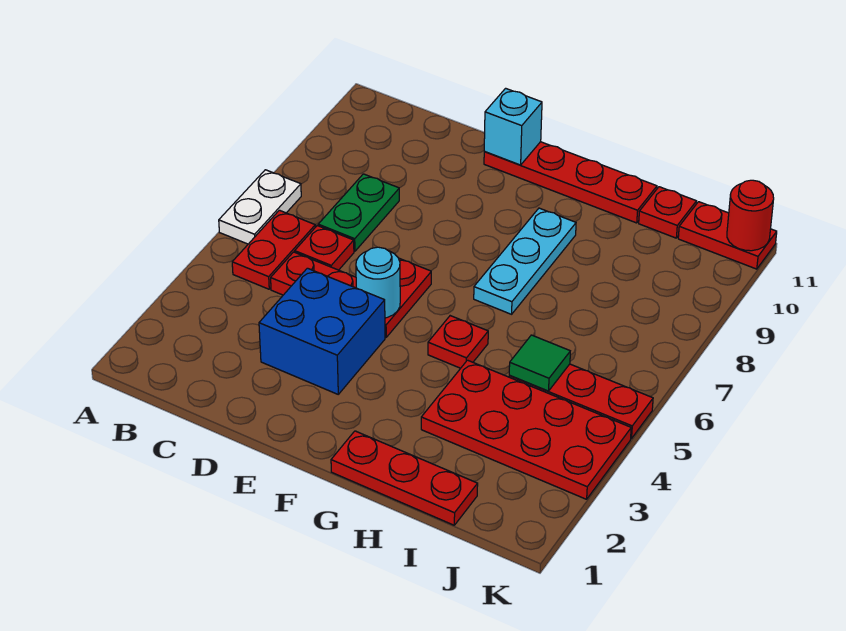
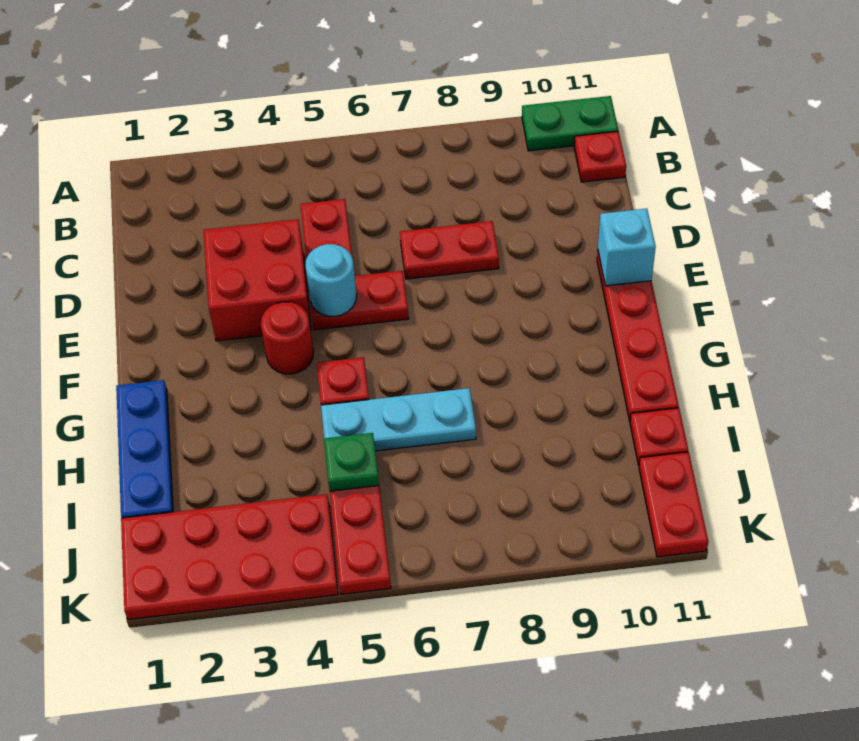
white plate A6:A7 level 1 -> none
red plate B5:B6 level 1 -> red plate D7:D8 level 1
red plate C6 level 1 -> red plate B11 level 1
green plate C7:C8 level 1 -> green plate A10:A11 level 1
blue brick D3:E4 level 1 -> red brick D3:E4 level 1
red plate G1:I1 level 1 -> blue plate G1:I1 level 1
cyan plate G7:G9 level 1 -> cyan plate H5:H7 level 1
red plate H3:K4 level 1 -> red plate J1:K4 level 1
green tile I5 level 2 -> green plate I5 level 2
red round brick K11 level 2 -> red round brick F4 level 1

